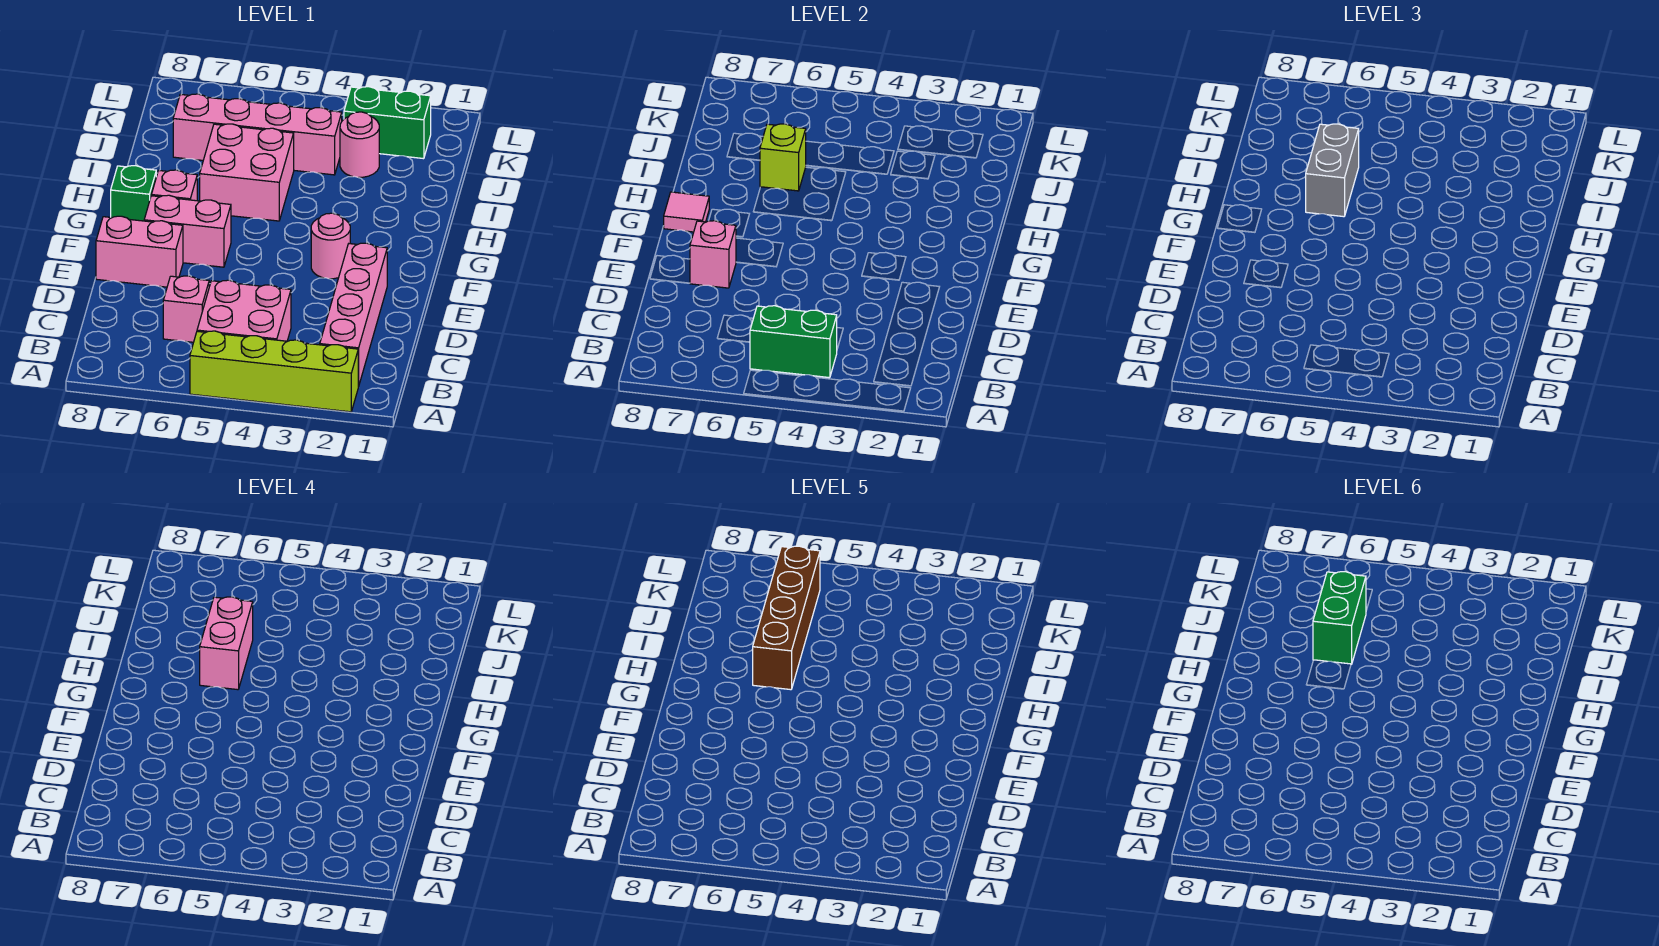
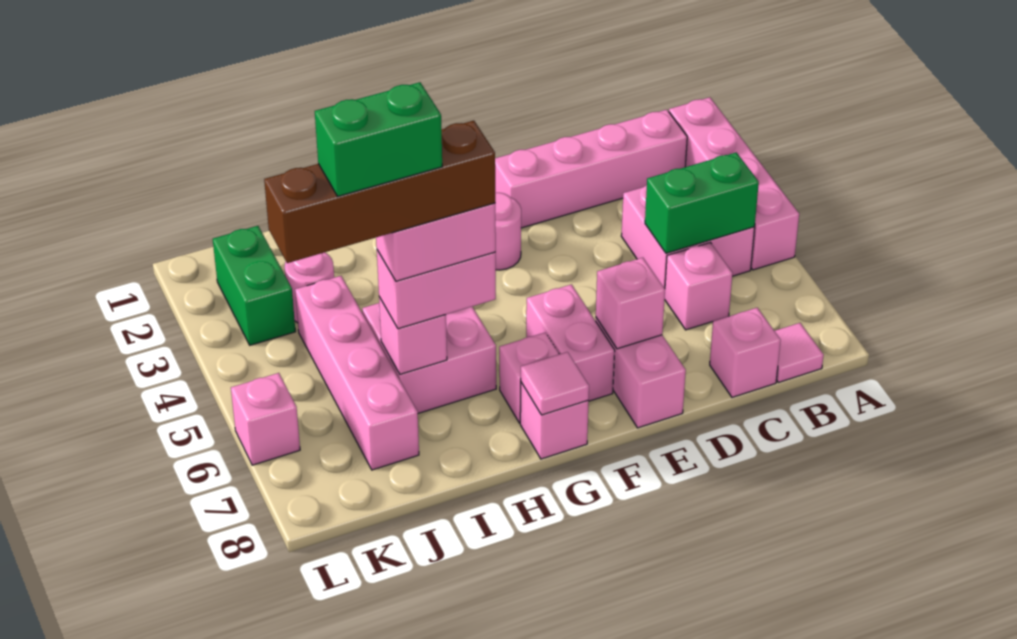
lime brick A2:A5 level 1 -> pink brick A2:A5 level 1
green brick B4:B5 level 2 -> green brick B5:C5 level 2
none -> pink tile B8 level 1
none -> pink brick C8 level 1
green brick G8 level 1 -> pink brick G8 level 1
grey brick H6:I6 level 3 -> pink brick H6:I6 level 3
lime brick I6 level 2 -> pink brick I6 level 2
none -> pink brick L6 level 1

